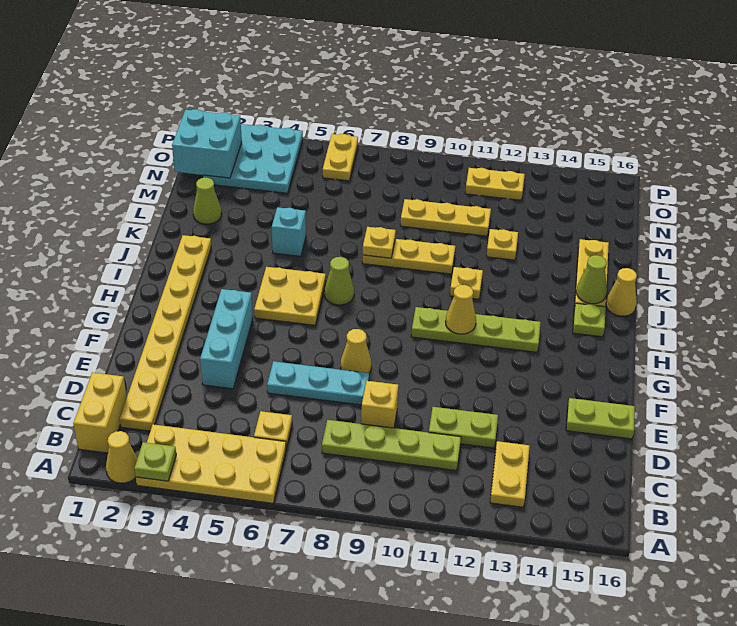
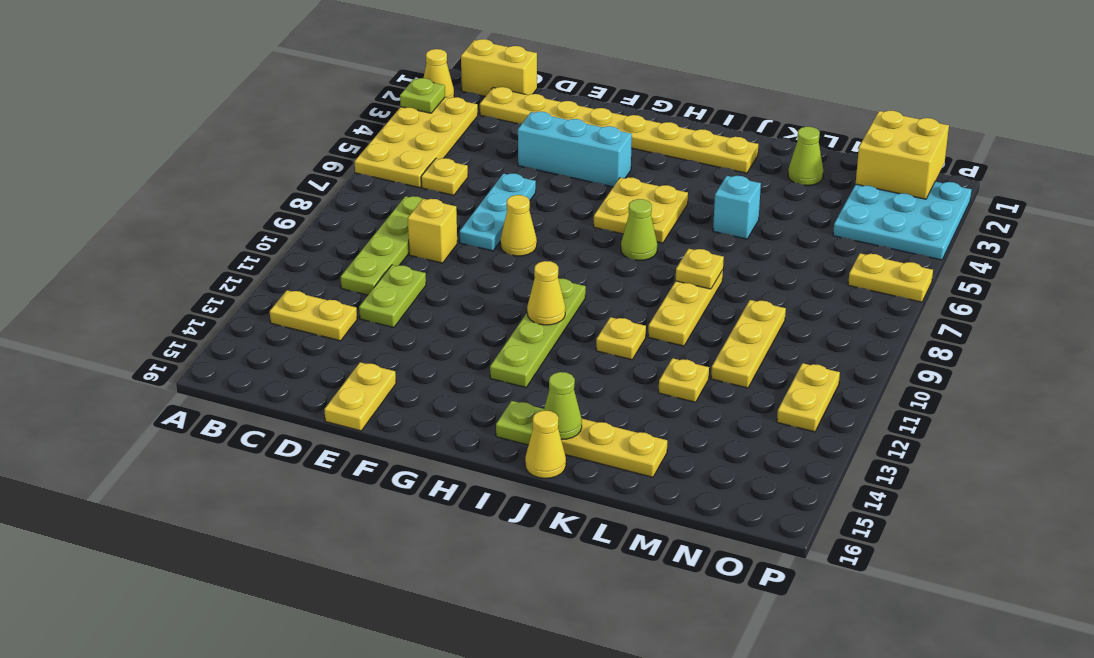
lime plate E15:E16 level 1 -> yellow plate E15:E16 level 1
cyan brick N1:O2 level 2 -> yellow brick N1:O2 level 2

